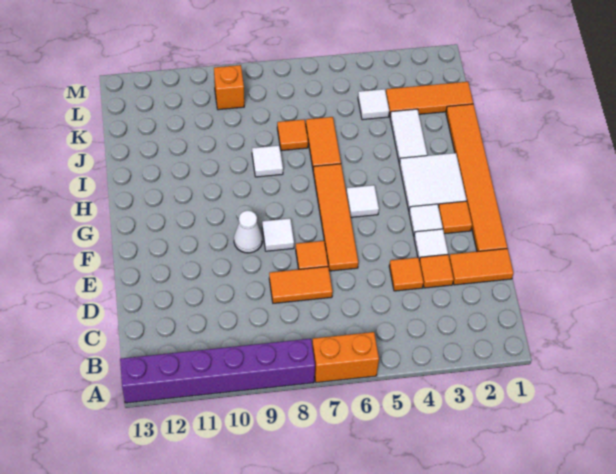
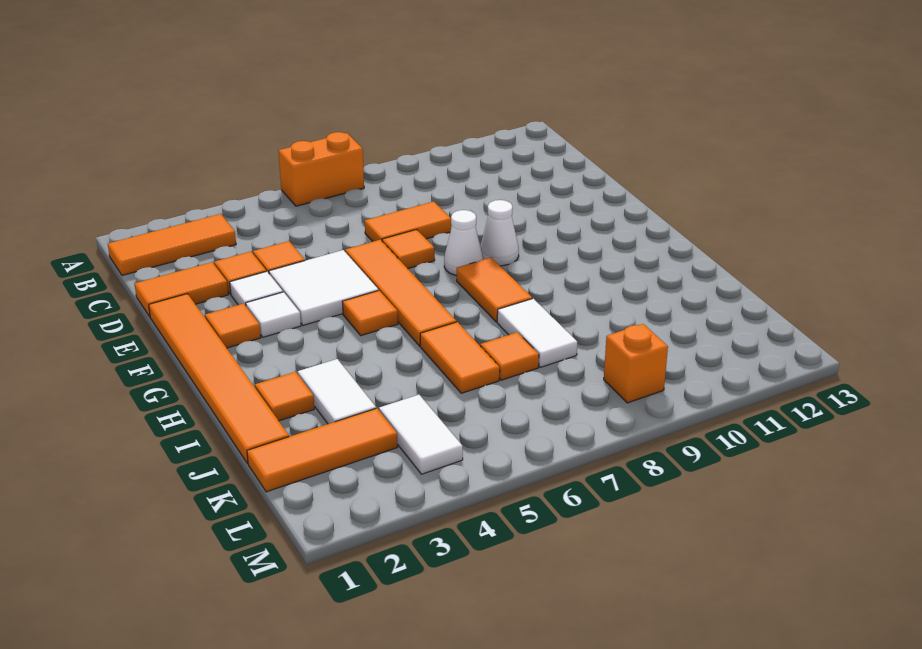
purple brick A8:A13 level 1 -> none
none -> orange tile B1:B3 level 1
white tile F8 level 1 -> white cone F8 level 1
white tile G2:H3 level 1 -> white tile E4:F5 level 1
white tile G5 level 1 -> orange tile G5 level 1
none -> orange tile G8:H8 level 1
none -> orange tile I2 level 1
white tile I8 level 1 -> white tile I8:J8 level 1
white tile K4 level 1 -> white tile K4:L4 level 1

